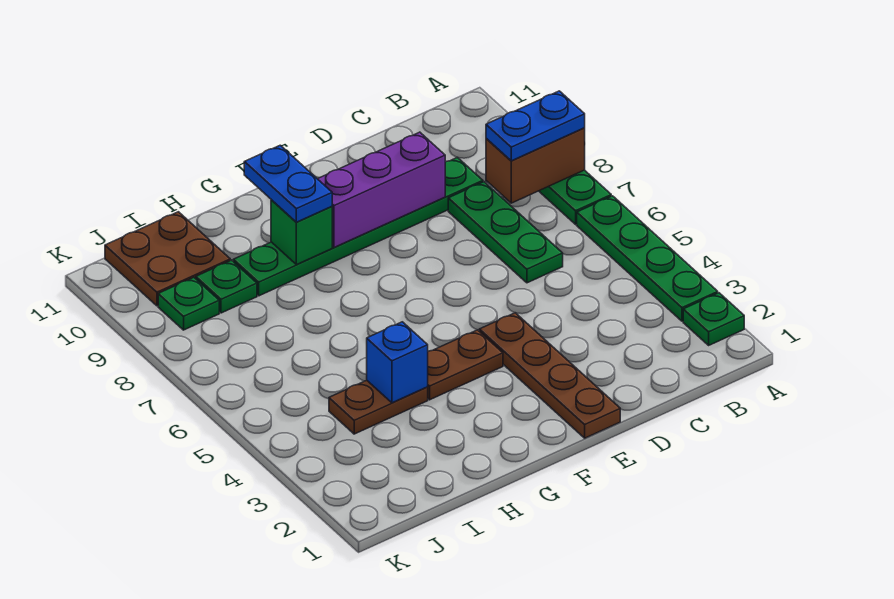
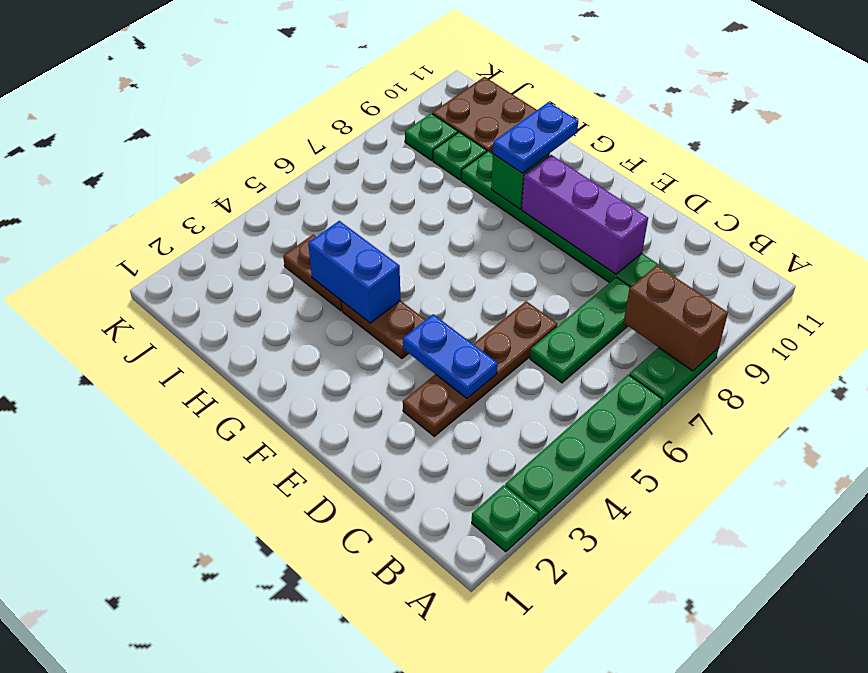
blue plate A8:B8 level 3 -> blue plate D4:E4 level 2
brown plate E1:E4 level 1 -> brown plate D3:D6 level 1
blue brick H4 level 2 -> blue brick G4:H4 level 2

